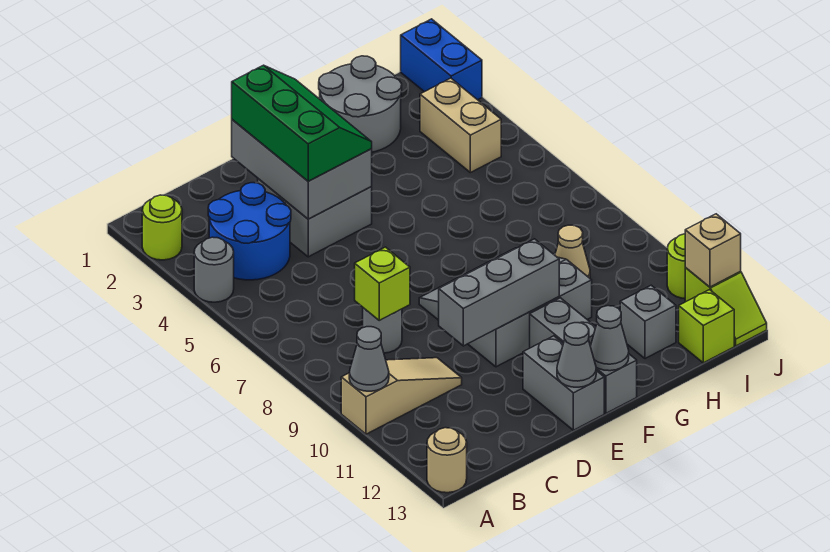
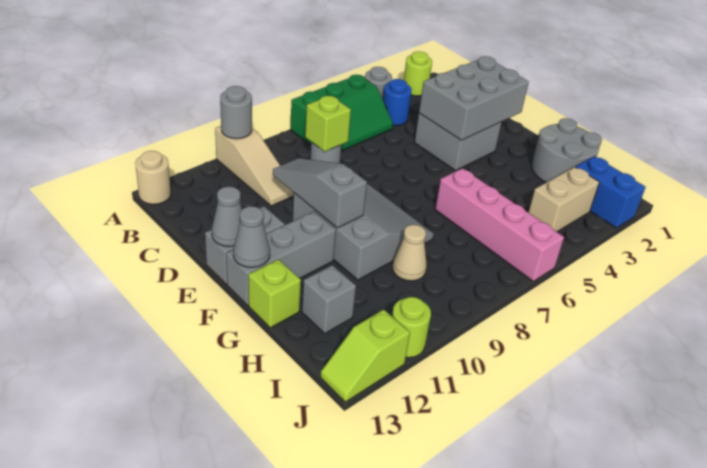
grey cone A10 level 2 -> grey round brick A10 level 2
blue round brick B3:C4 level 1 -> blue round brick B4 level 1
green slope D2:E4 level 3 top D -> green slope A5:B7 level 1 top A
grey brick D10:F10 level 2 -> grey slope D10:F10 level 2 top F
none -> pink brick G6:J6 level 1
lime brick I13 level 1 -> lime brick G13 level 1
blue brick J1:J2 level 1 -> blue brick I2:J2 level 1
tan brick J12 level 2 -> none

